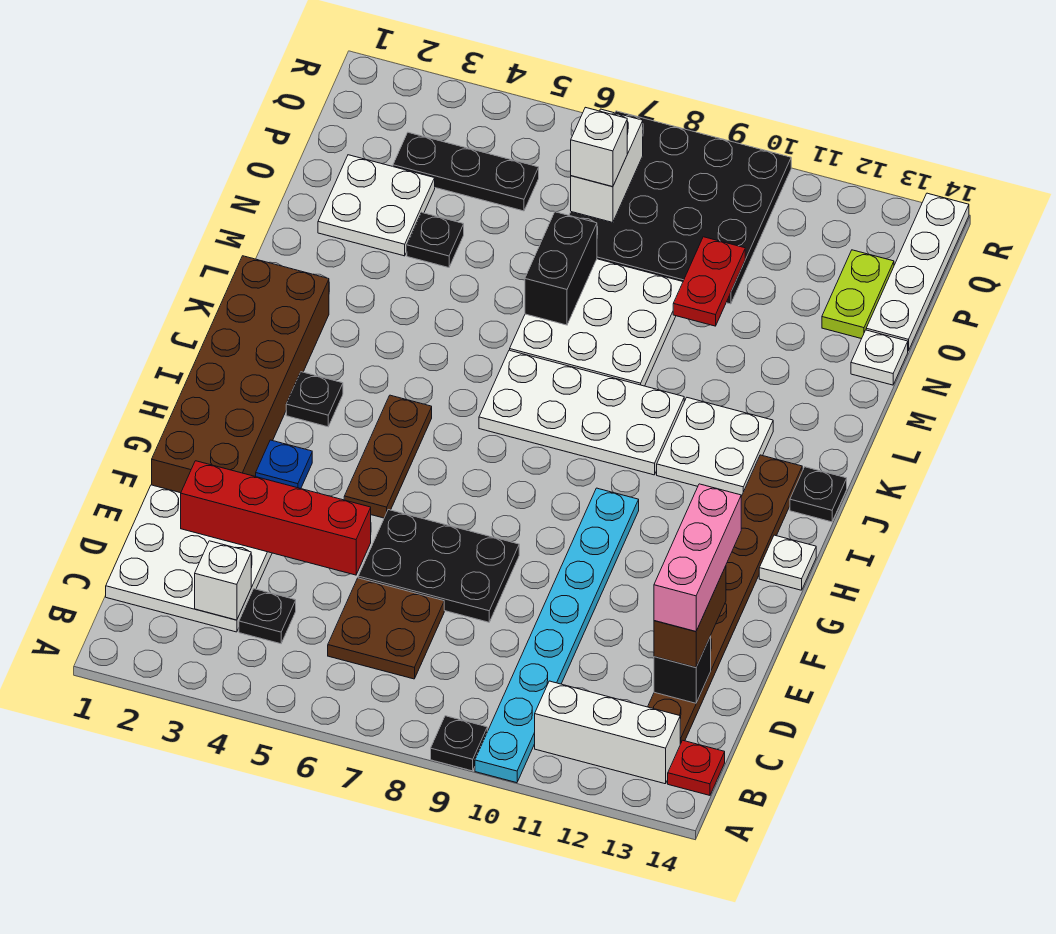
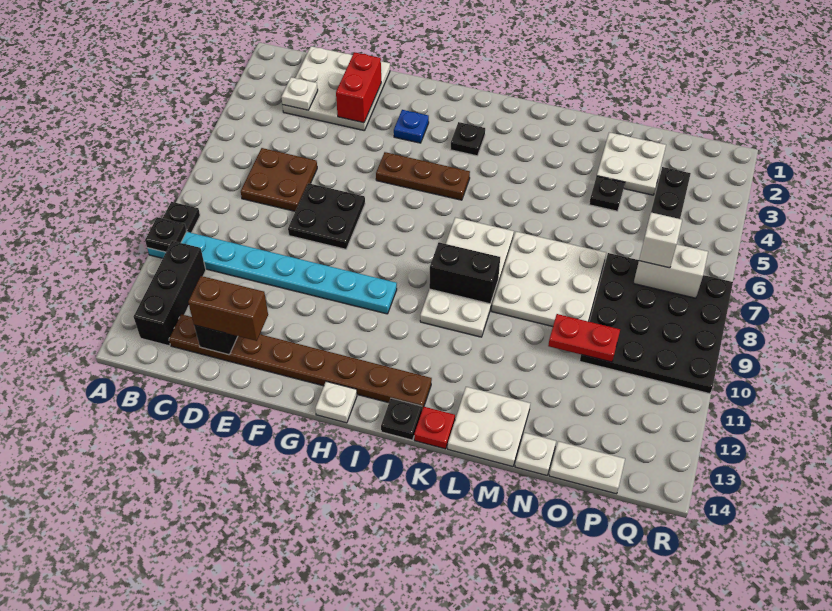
white brick B11:B13 level 1 -> black brick B11:B13 level 1
red plate B14 level 1 -> red plate K14 level 1
white brick C3 level 2 -> white plate C3 level 2
black plate C4 level 1 -> black plate A10 level 2
pink brick D13:F13 level 4 -> none
red brick E2:E5 level 2 -> red brick E2:E3 level 2
black plate E6:F8 level 1 -> black plate E7:F8 level 1
brown brick F1:K2 level 1 -> none
white plate J11:K12 level 1 -> white plate L13:M14 level 1
black brick M7:N7 level 2 -> black brick J9:K9 level 2
lime plate O13:P13 level 1 -> none
white plate O14:R14 level 1 -> white plate O14:P14 level 1

